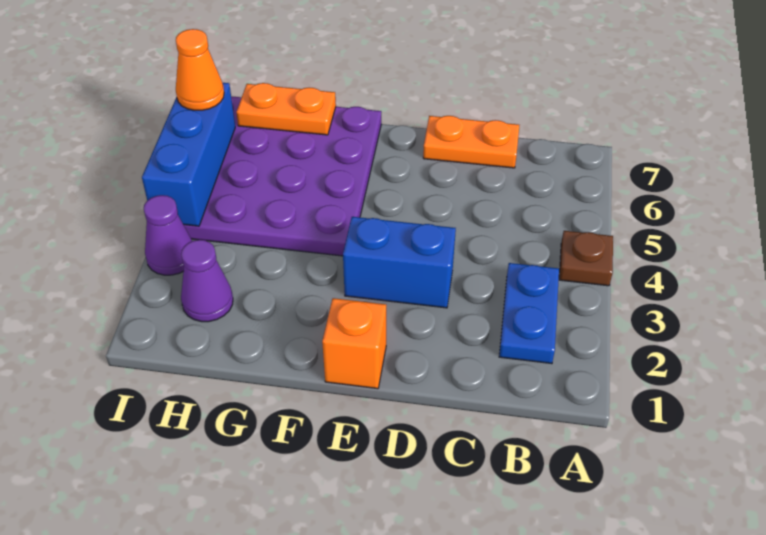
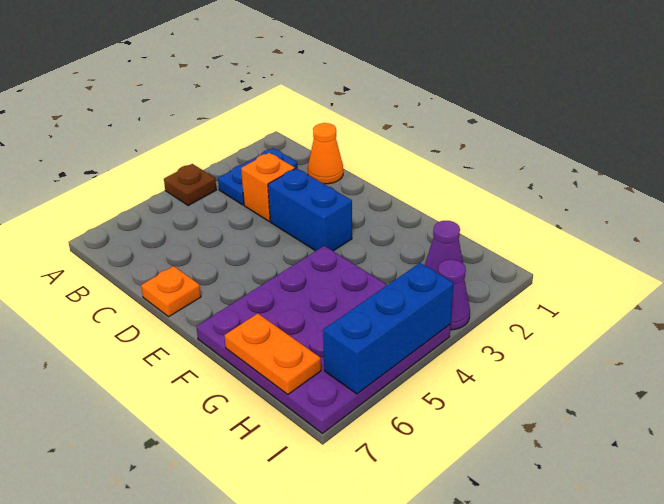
orange plate C7:D7 level 1 -> orange plate D7 level 1
orange brick E1 level 1 -> orange brick C3 level 1
orange cone I6 level 3 -> orange cone C1 level 1

